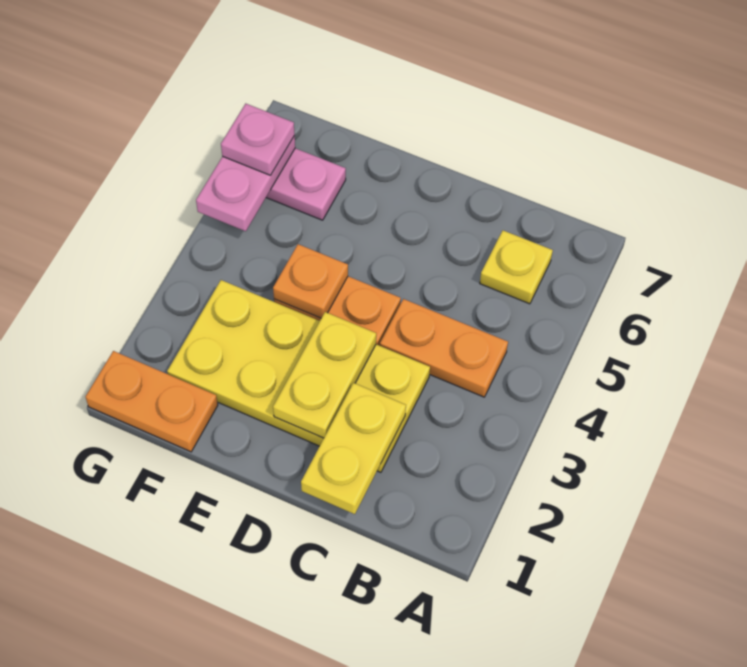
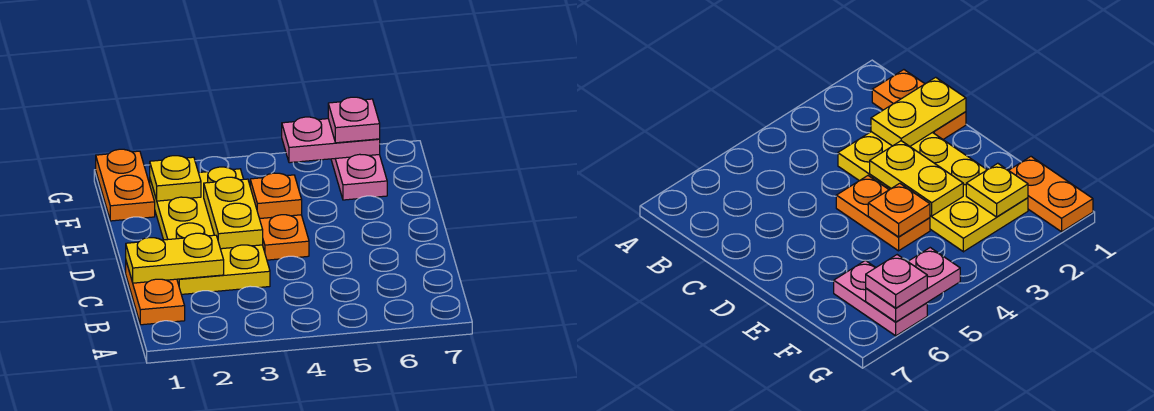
orange plate B4:C4 level 1 -> orange plate B1:C1 level 1
yellow plate B6 level 1 -> yellow plate F2 level 2
yellow plate D2:D3 level 2 -> yellow plate D3:E3 level 2

